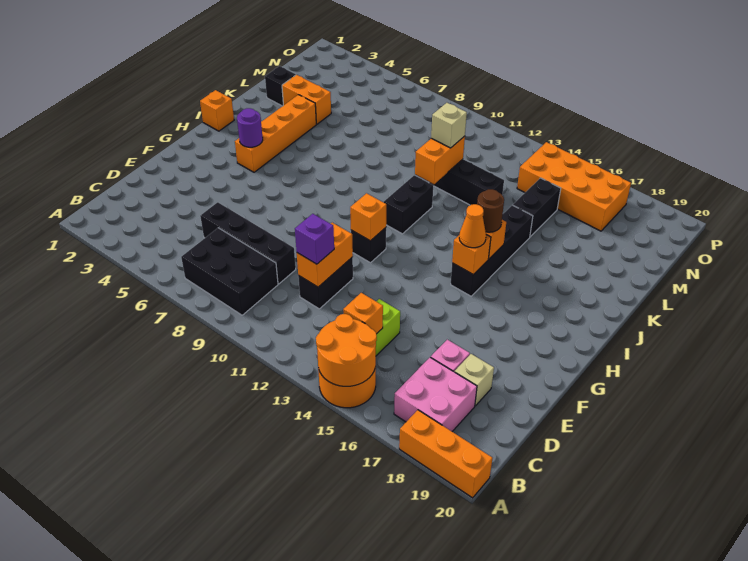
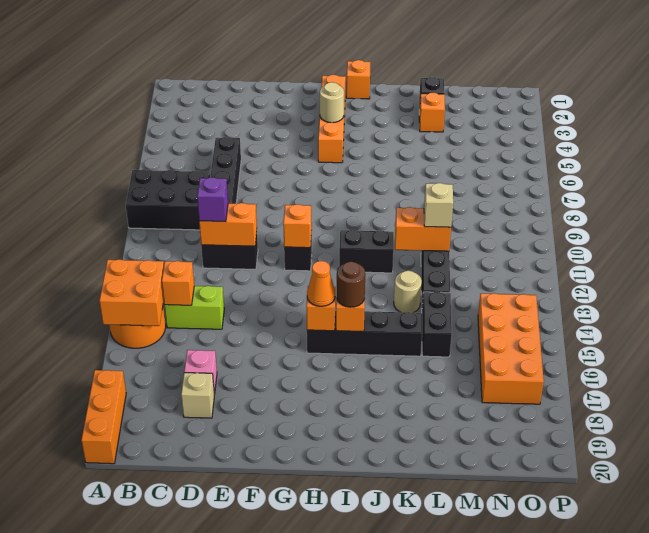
orange round brick A14:B15 level 2 -> orange brick A14:B15 level 2
black brick B7:C9 level 1 -> black brick A8:C9 level 1
pink brick B17:C18 level 1 -> none
orange brick H4:K4 level 1 -> orange brick H2:H5 level 1
purple round brick H4 level 2 -> tan round brick H4 level 2
none -> tan round brick K13 level 1
orange brick L3:L4 level 1 -> orange brick L3 level 1
black brick L15:M15 level 1 -> black brick L14:L15 level 1

